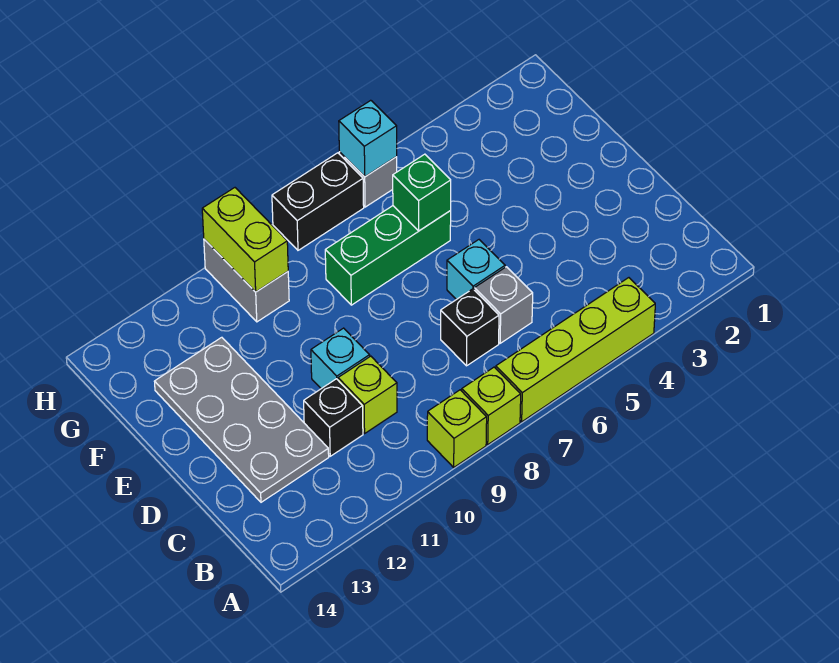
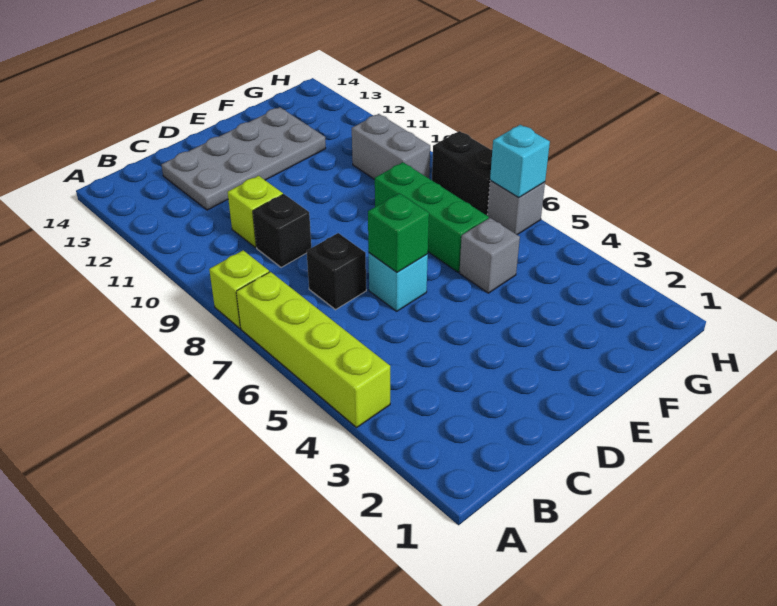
lime brick A9 level 1 -> none
grey brick C6 level 1 -> grey brick F5 level 1
black brick C11 level 1 -> black brick C9 level 1
cyan brick D10 level 1 -> none
green brick F6 level 2 -> green brick D6 level 2
grey brick G10:H10 level 1 -> grey brick G9:G10 level 1
lime brick G10:H10 level 2 -> none

